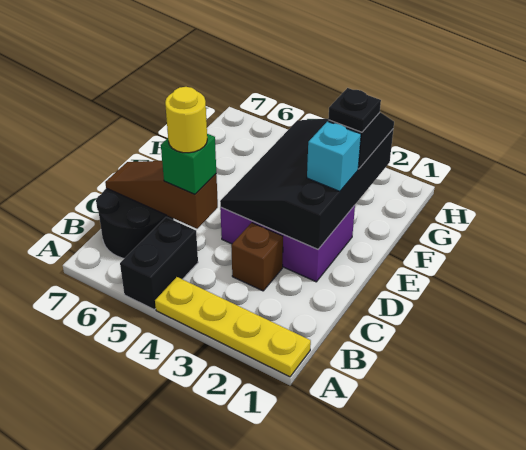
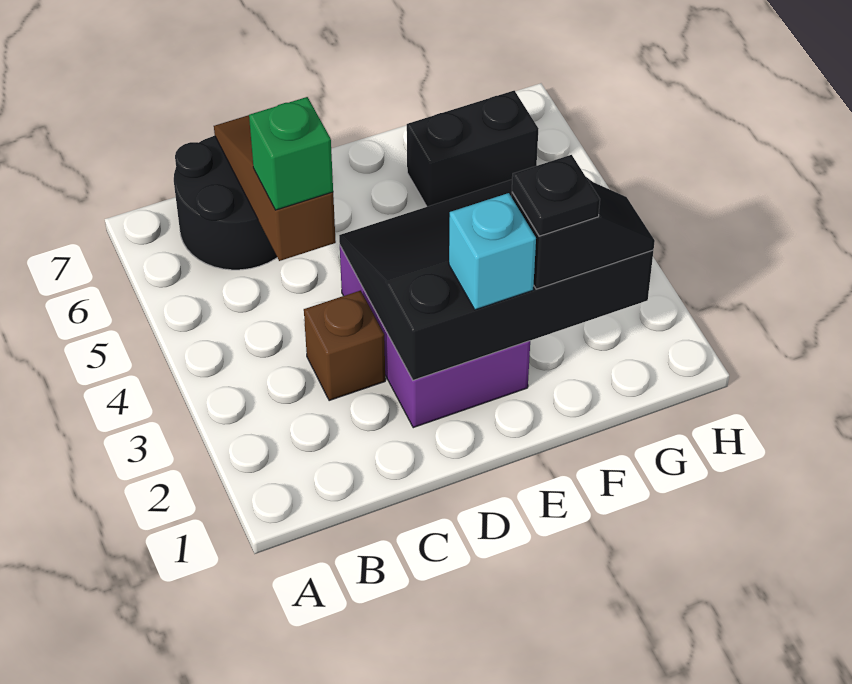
yellow plate A1:A4 level 1 -> none
black brick A5:B5 level 1 -> black brick F6:G6 level 1
yellow round brick C5 level 4 -> none

